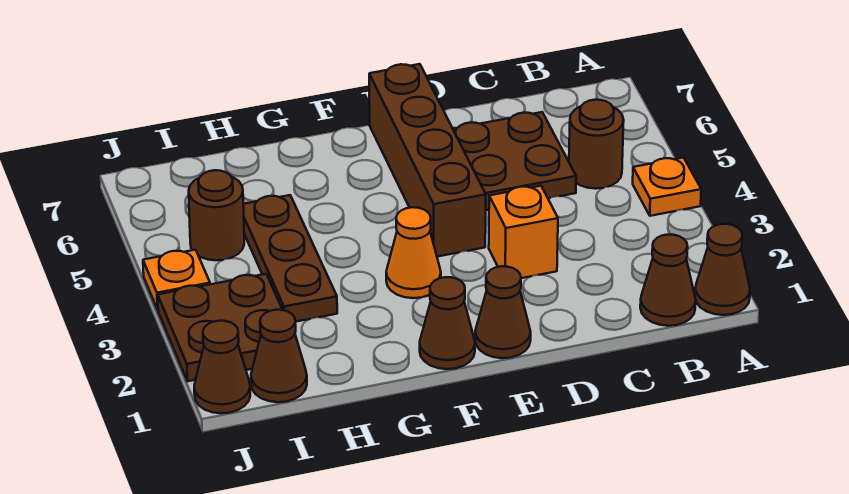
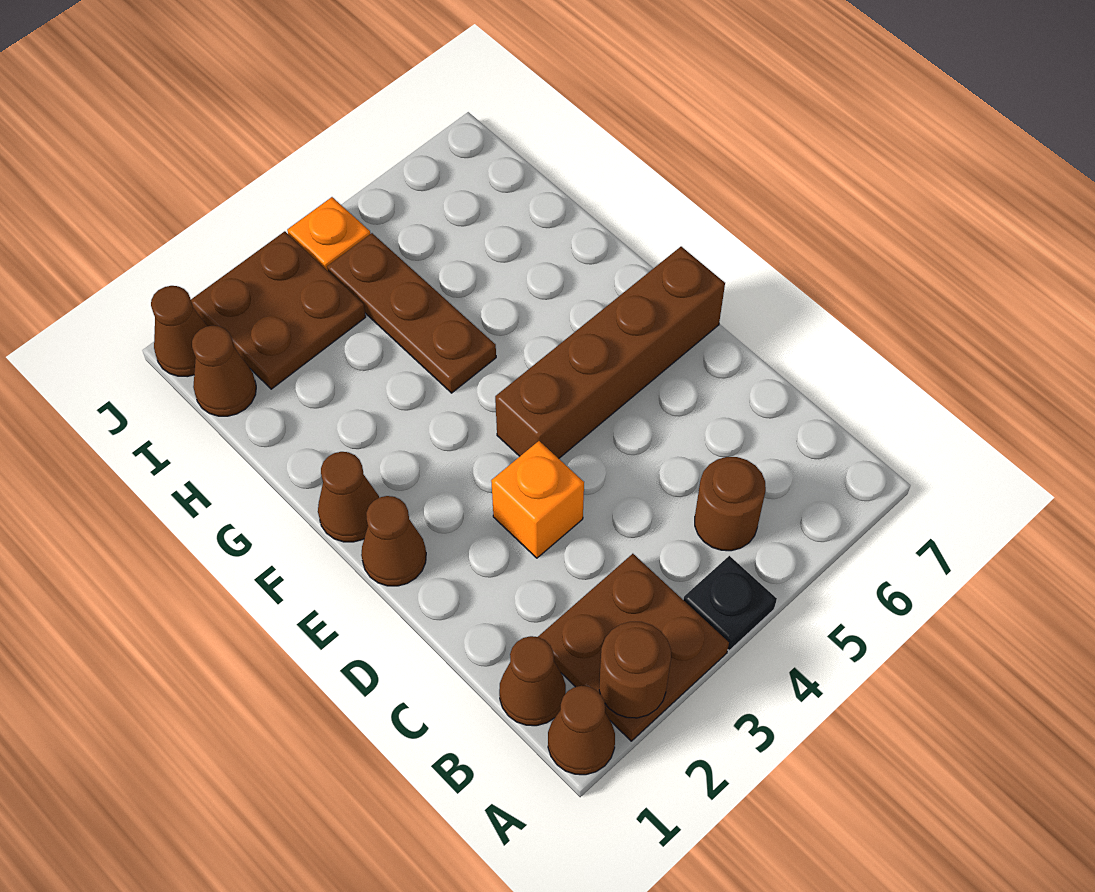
orange plate A4 level 1 -> black plate A4 level 1
brown plate C5:D6 level 1 -> brown plate A2:B3 level 1
orange cone F3 level 1 -> none
brown plate H3:H5 level 1 -> brown plate G4:I4 level 1
brown round brick I5 level 1 -> brown round brick A2 level 2

